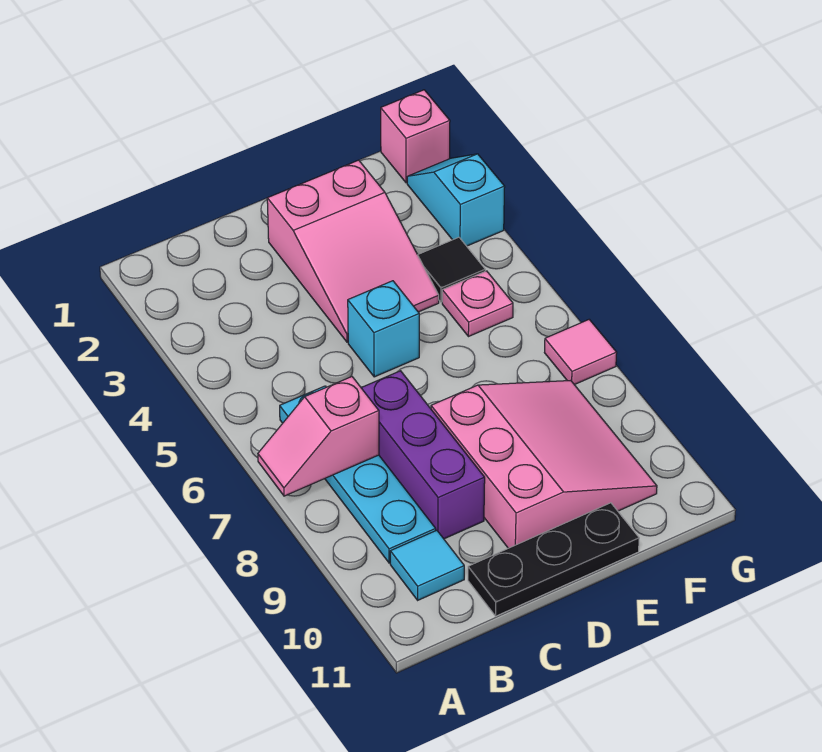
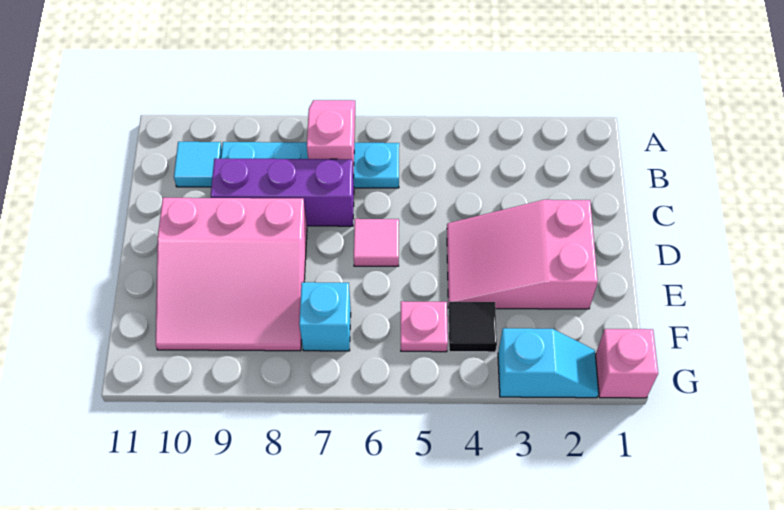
black plate C11:E11 level 1 -> none
cyan brick D5 level 1 -> cyan brick F7 level 1
pink tile G7 level 1 -> pink tile D6 level 1

